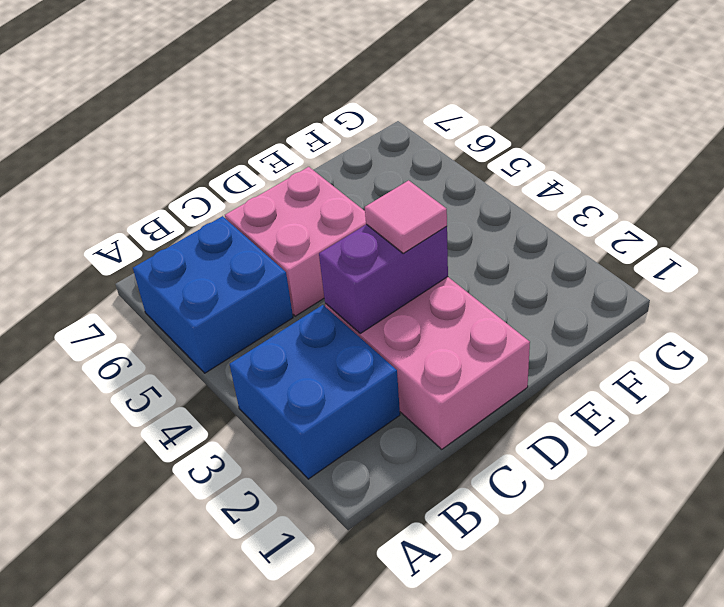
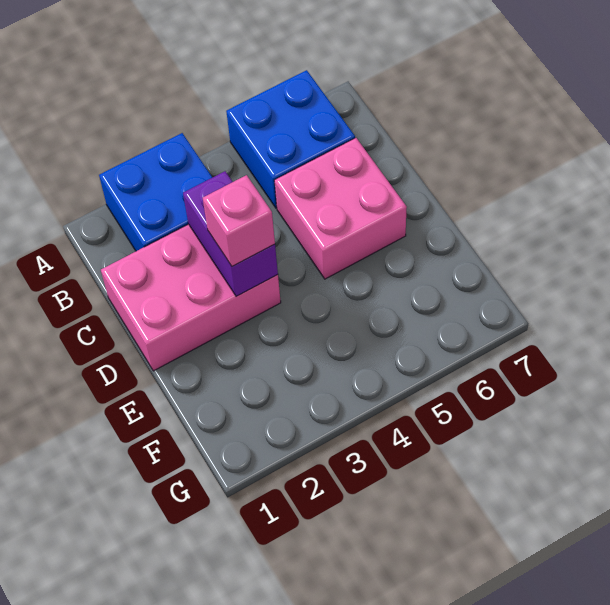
pink tile D3 level 3 -> pink brick D3 level 3

